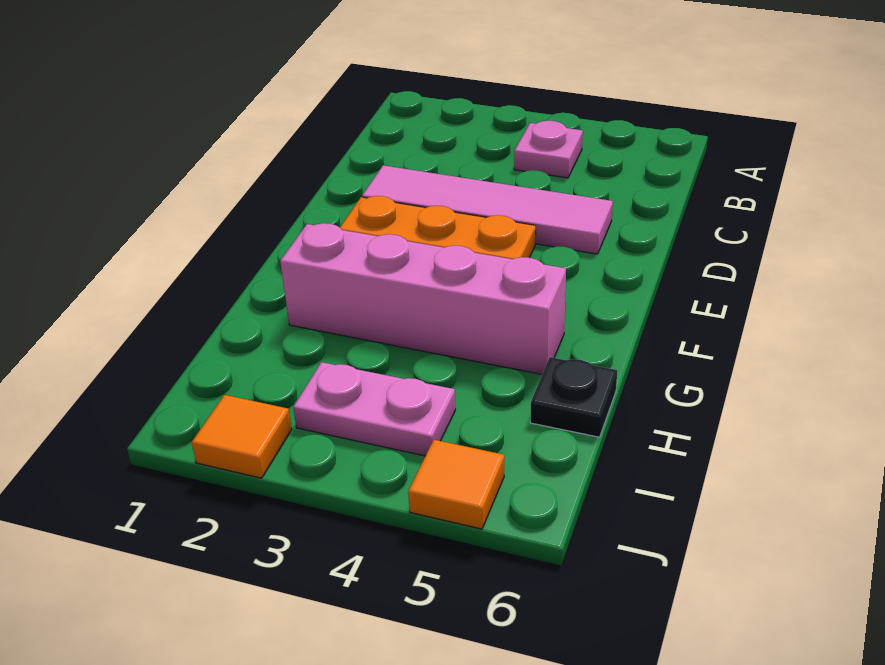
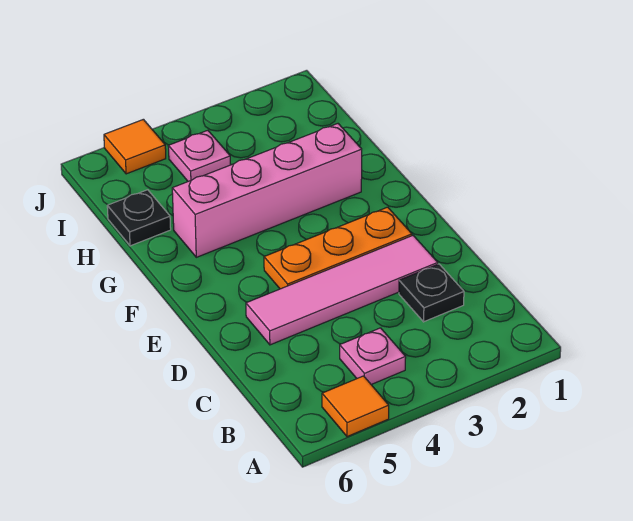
none -> black plate C2 level 1
pink plate I3:I4 level 1 -> pink plate I4 level 1
orange tile J2 level 1 -> orange tile A5 level 1

